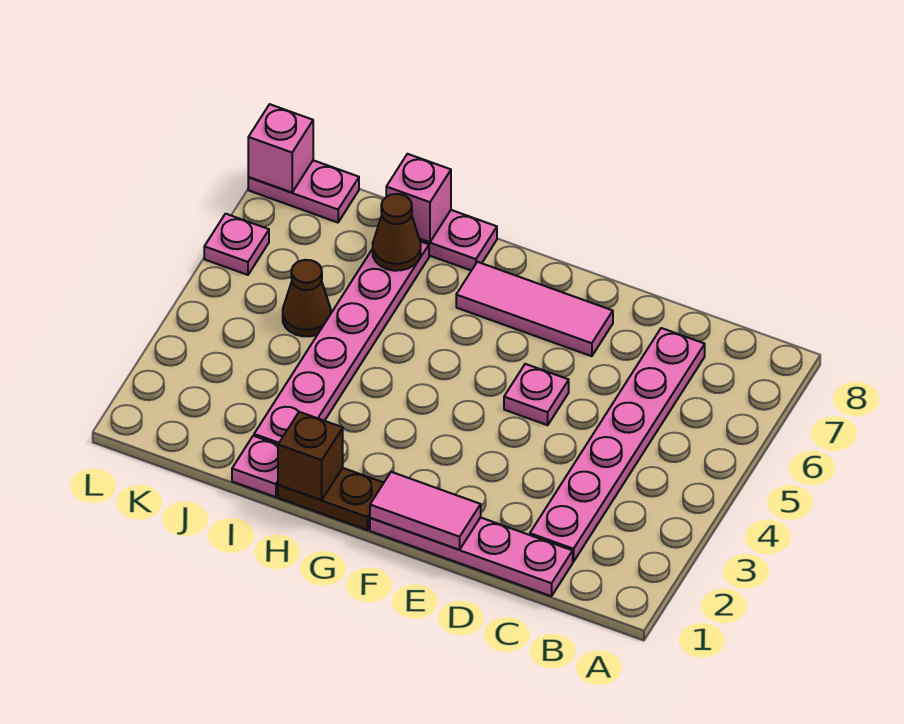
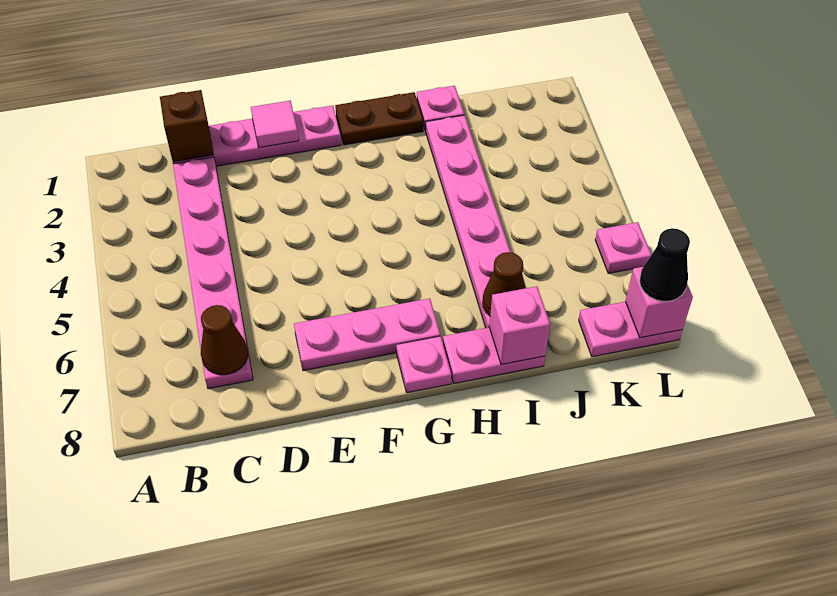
pink tile E1:F1 level 2 -> pink tile E1 level 2
pink plate E5 level 1 -> pink plate G8 level 1
pink tile E7:G7 level 1 -> pink plate E7:G7 level 1
brown brick H1 level 2 -> brown brick C1 level 2
brown cone J5 level 1 -> brown cone C7 level 2
none -> black cone L8 level 3

